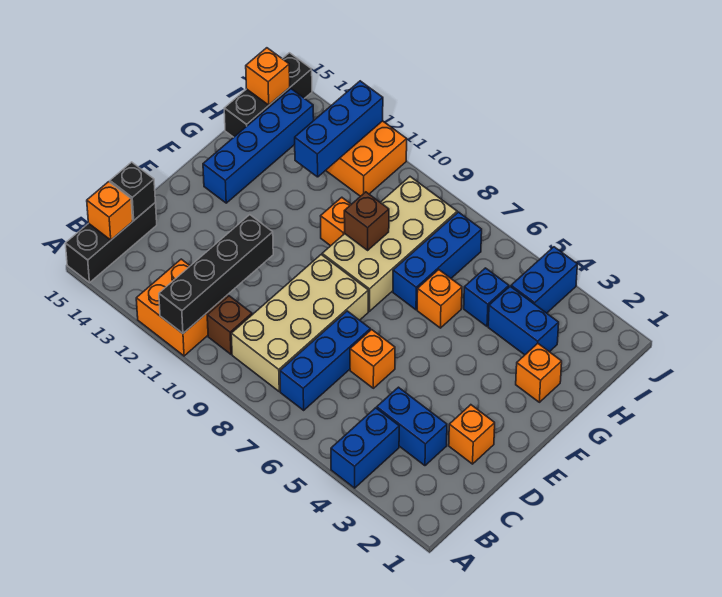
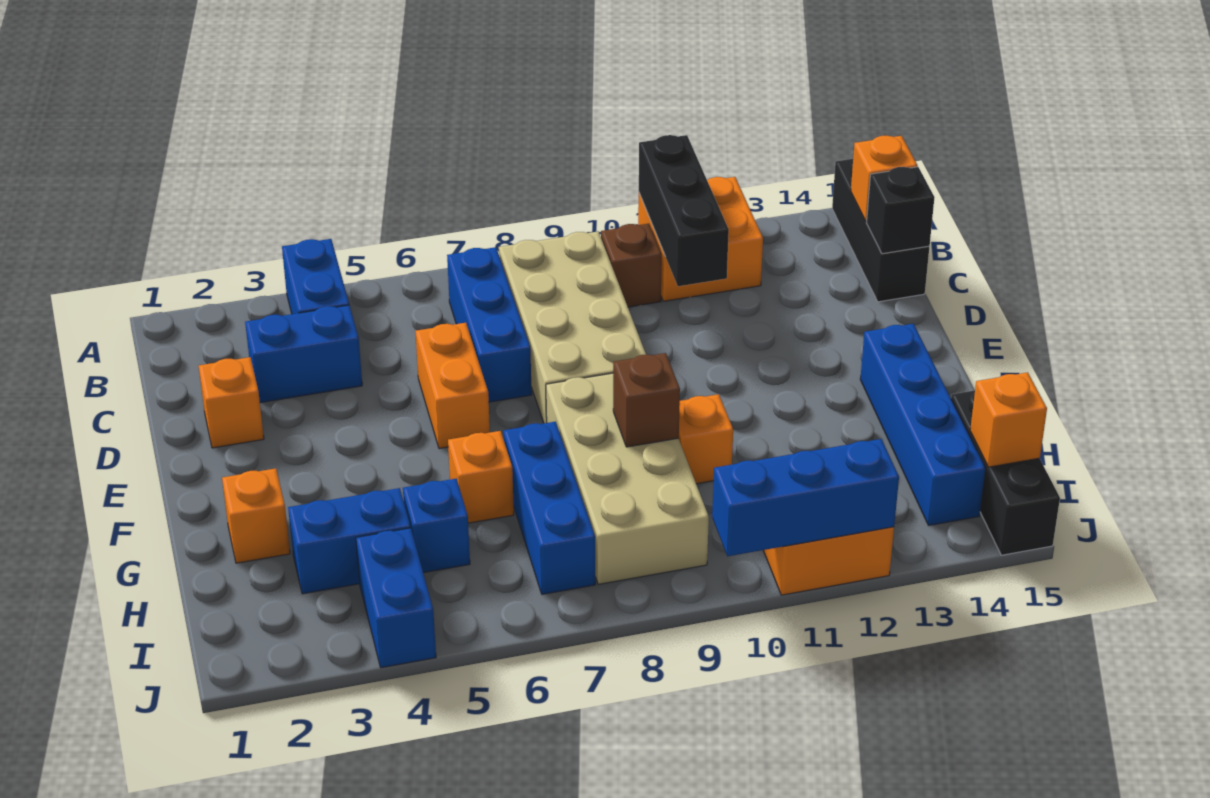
black brick A11:D11 level 2 -> black brick A11:C11 level 2
orange brick D6 level 1 -> orange brick D6:E6 level 1
blue brick H12:J12 level 2 -> blue brick J10:J12 level 2

